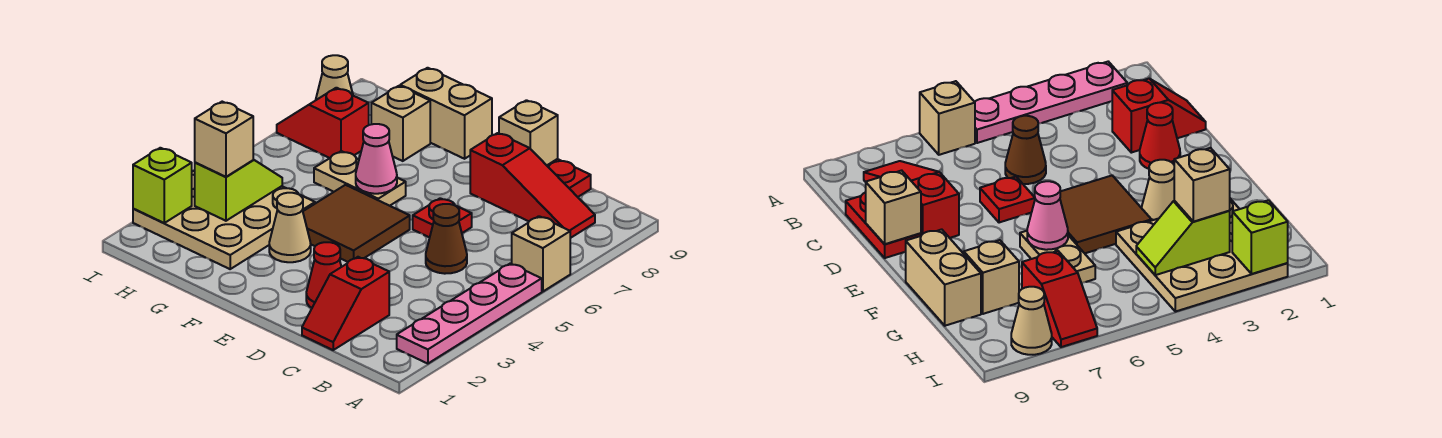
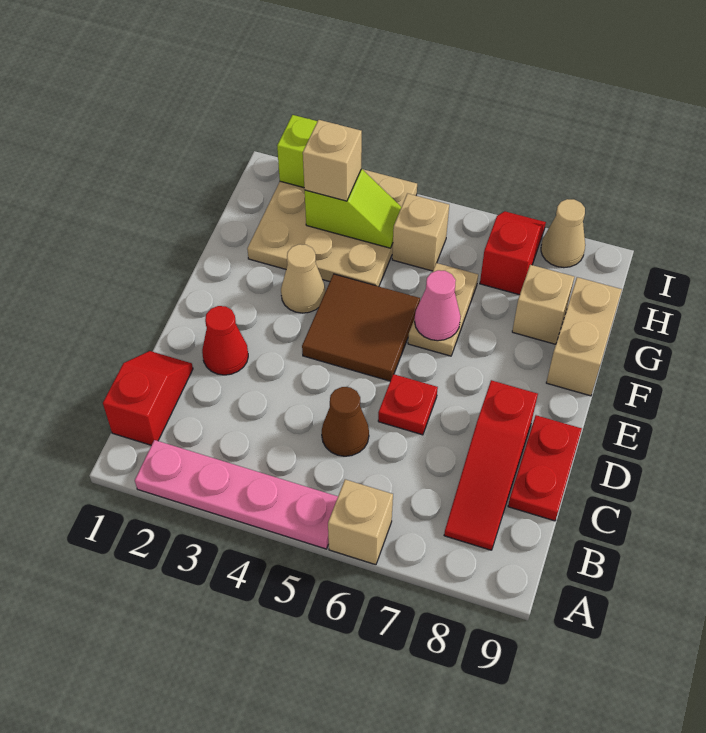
red slope C1:C2 level 1 top 2 -> red slope B1:C1 level 1 top B
tan brick D9 level 2 -> tan brick H5 level 1

